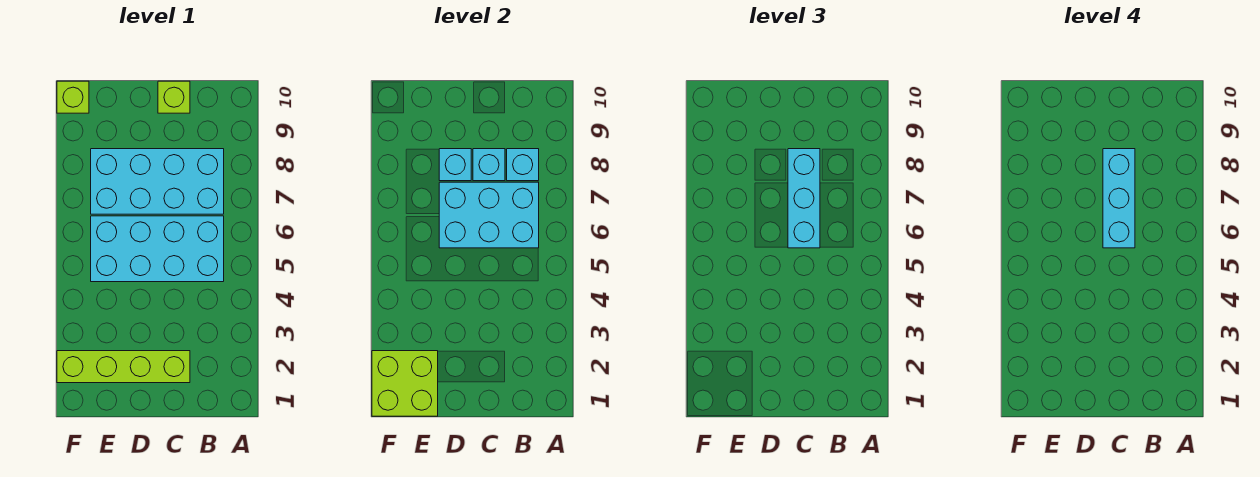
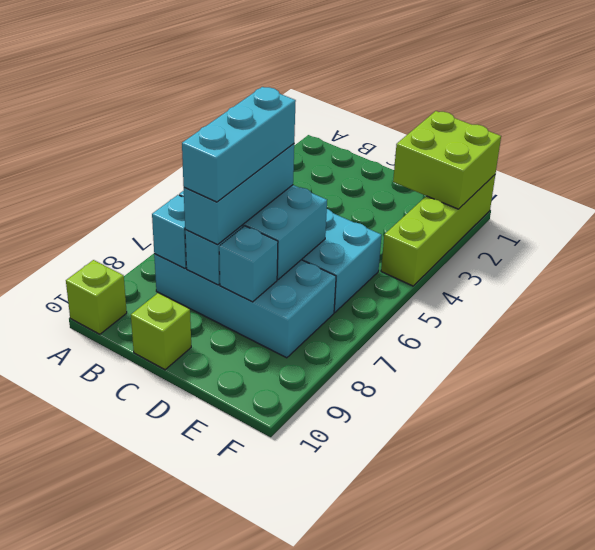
lime brick C2:F2 level 1 -> lime brick F1:F4 level 1
lime brick F10 level 1 -> lime brick A10 level 1

